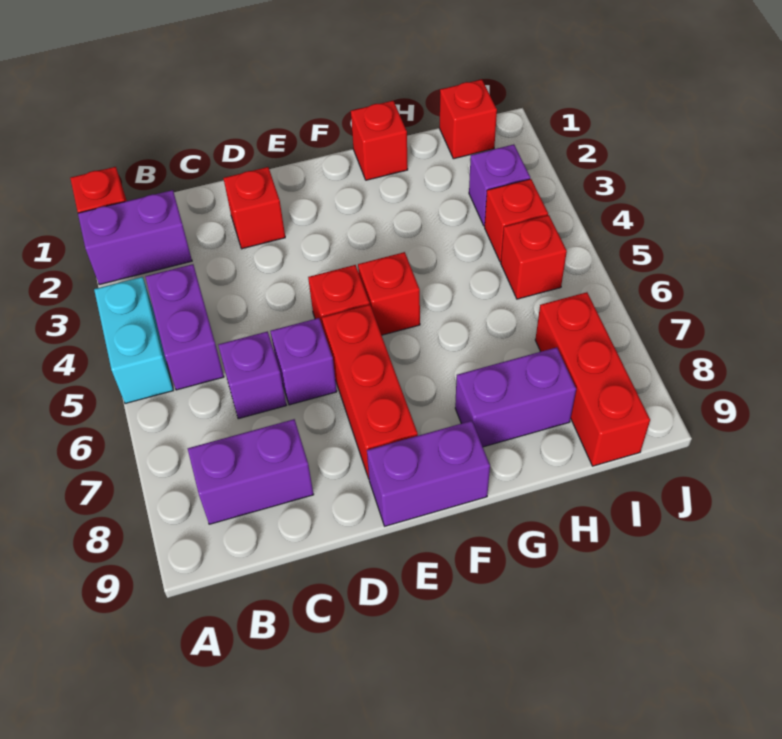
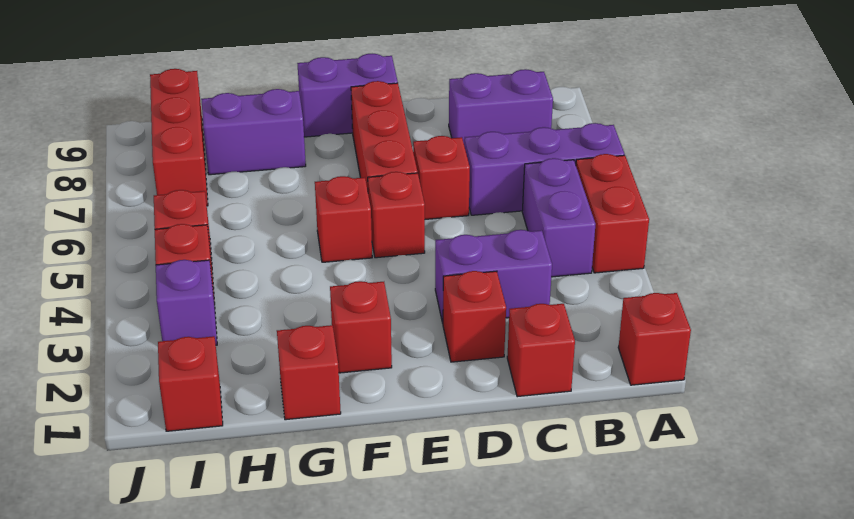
purple brick A2:B2 level 1 -> purple brick C3:D3 level 1
cyan brick A4:A5 level 1 -> red brick A4:A5 level 1
none -> red brick C1 level 1
purple brick C6 level 1 -> purple brick A6:C6 level 1
purple brick D6 level 1 -> red brick D6 level 1
none -> red brick F2 level 1

